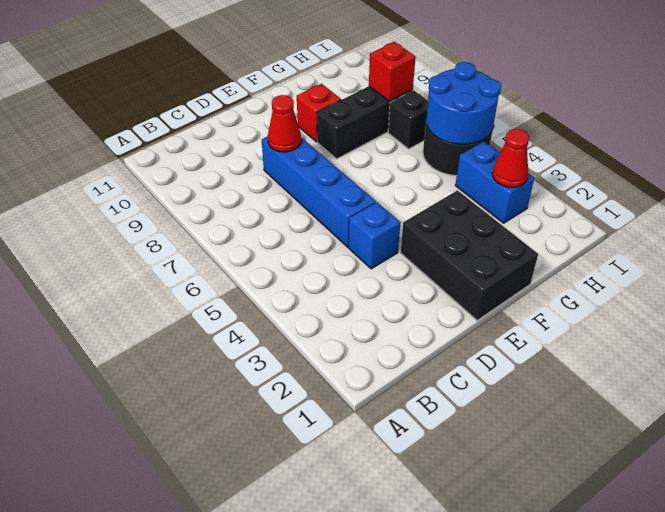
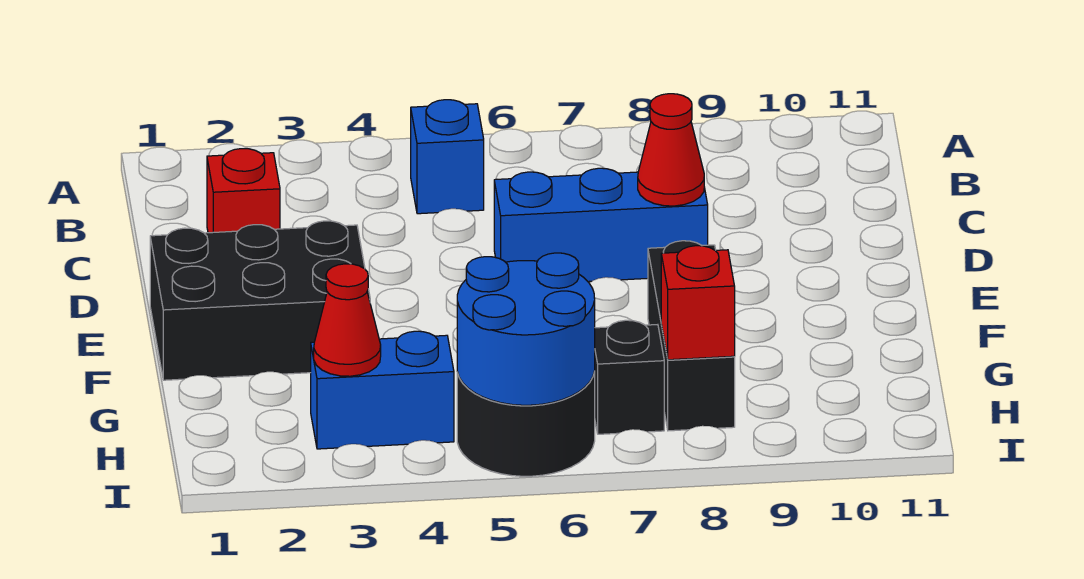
blue brick D4 level 1 -> blue brick B5 level 1
blue brick D5:D8 level 1 -> blue brick D6:D8 level 1
red brick F9 level 1 -> red brick C2 level 1

